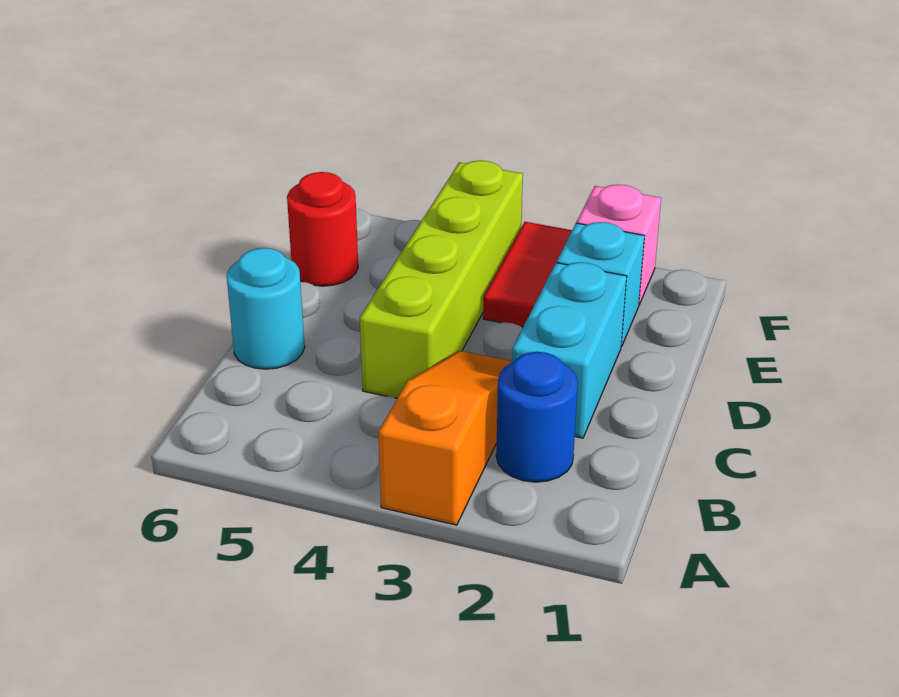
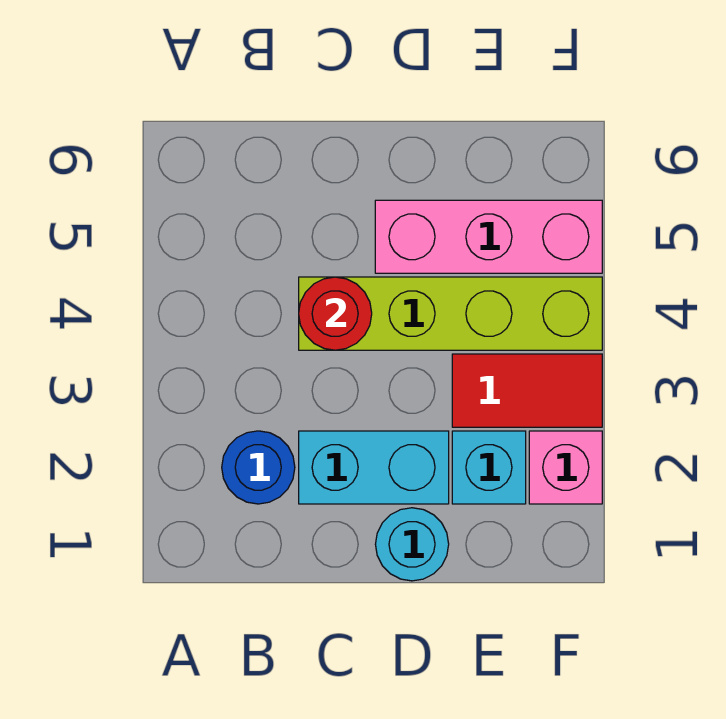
orange slope A3:C3 level 1 top A -> none
cyan round brick C6 level 1 -> cyan round brick D1 level 1
none -> pink brick D5:F5 level 1
red round brick E6 level 1 -> red round brick C4 level 2

